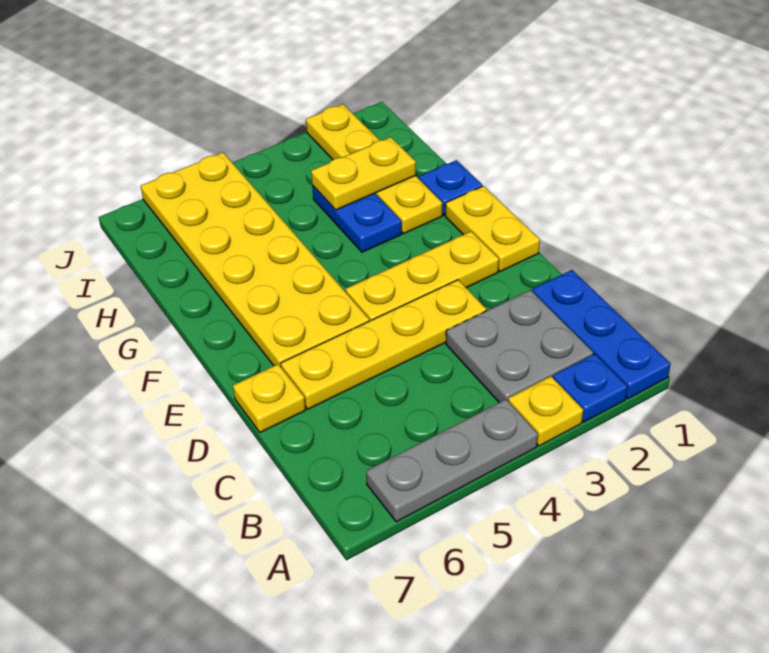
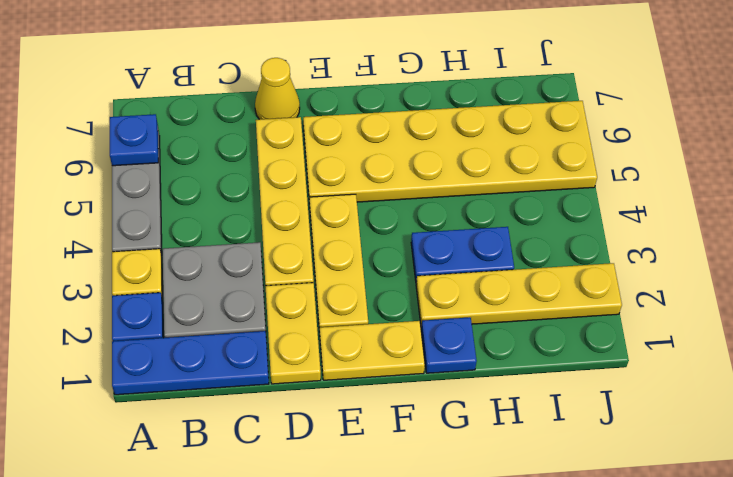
none -> blue plate A6 level 2
yellow plate D7 level 1 -> yellow cone D7 level 1
yellow plate H2:H3 level 2 -> yellow plate D1:D2 level 1

